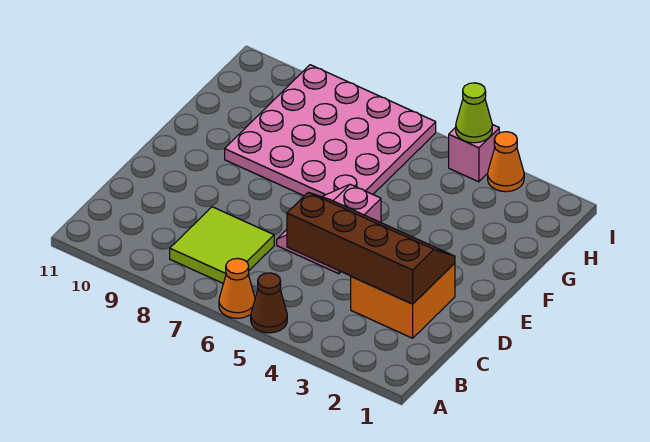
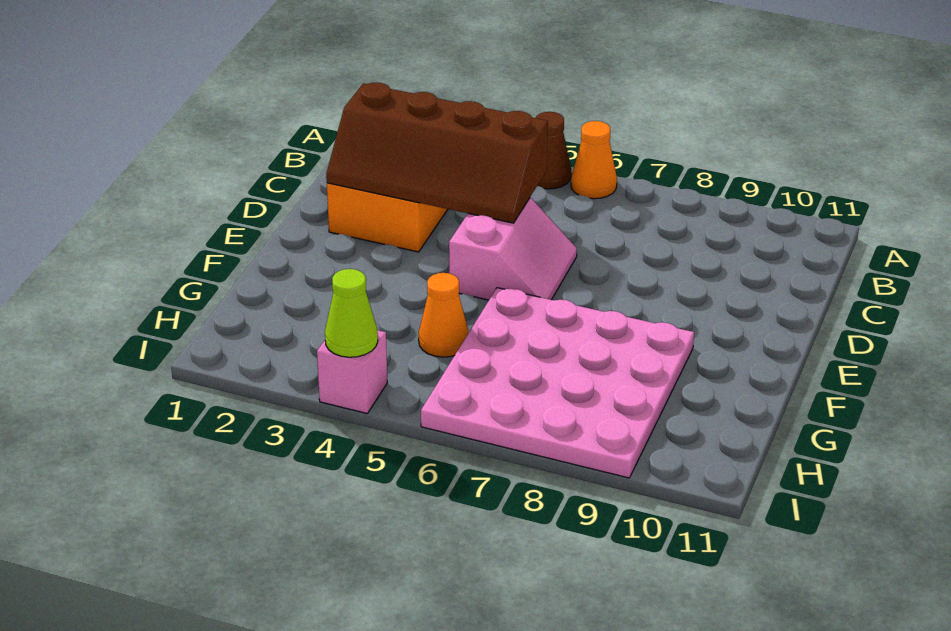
lime tile B7:C8 level 1 -> none
orange cone I3 level 1 -> orange cone G5 level 1

